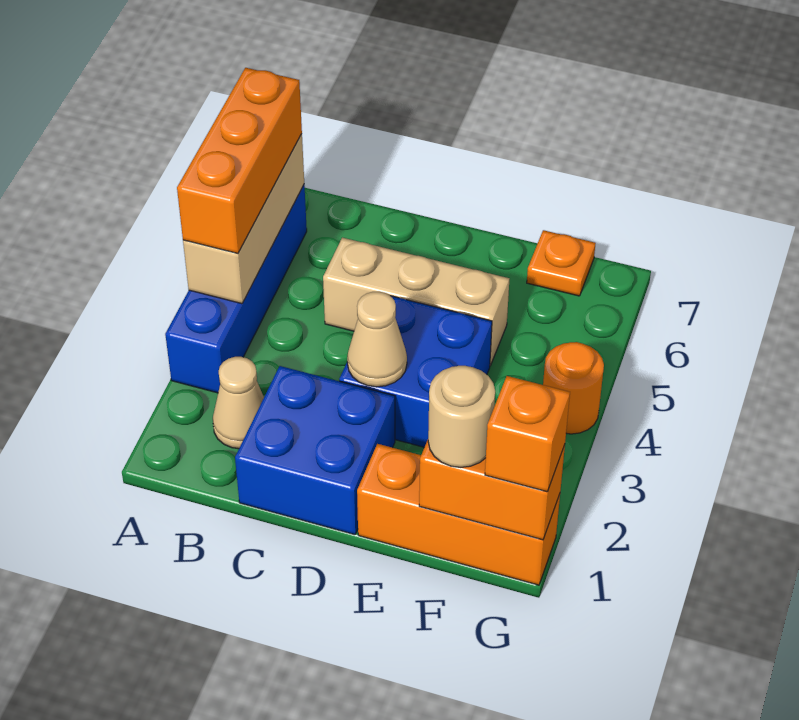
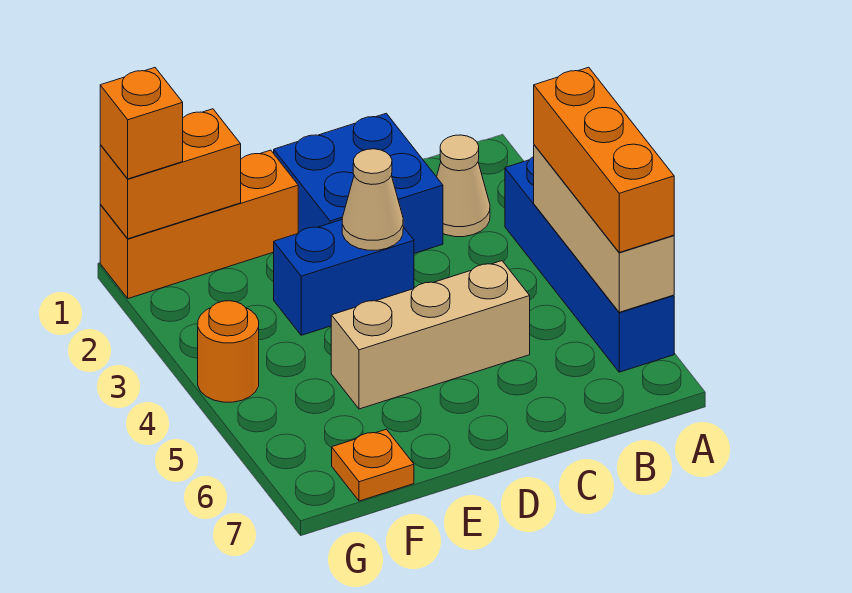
blue brick D3:E4 level 1 -> blue brick D3:E3 level 1
tan round brick F1 level 3 -> none

